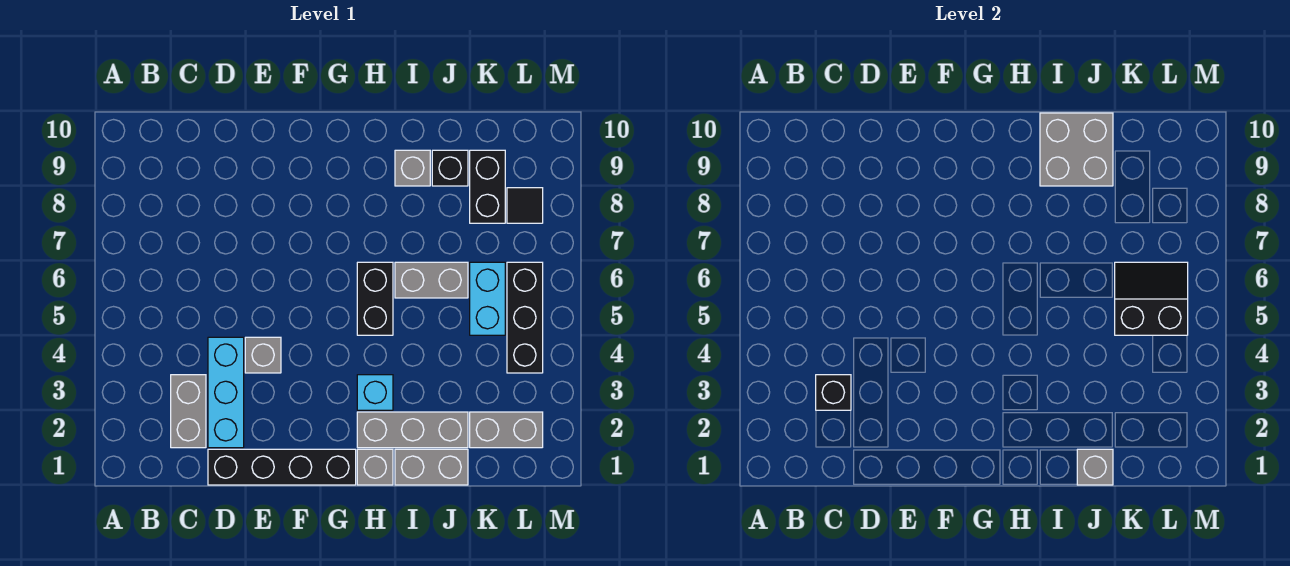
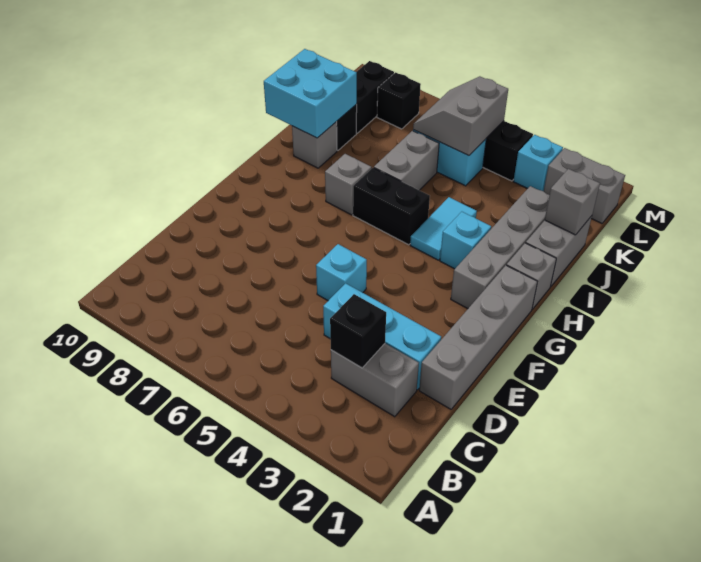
black brick D1:G1 level 1 -> grey brick D1:G1 level 1
grey brick E4 level 1 -> grey brick H7 level 1
none -> cyan brick E5 level 1
grey brick H2:J2 level 1 -> grey brick G2:J2 level 1
none -> cyan tile H4:I4 level 1
grey brick I9:J10 level 2 -> cyan brick I9:J10 level 2
grey brick K2:L2 level 1 -> grey brick L1:L2 level 1
black slope K5:L6 level 2 top 5 -> grey slope K5:L6 level 2 top 5
black brick K8:K9 level 1 -> black brick K9:L9 level 1
none -> cyan brick L3 level 1
black tile L8 level 1 -> black brick L8 level 1

